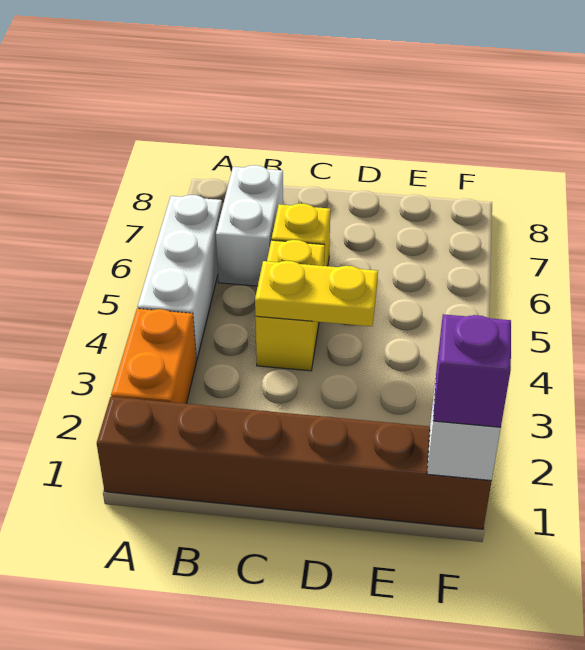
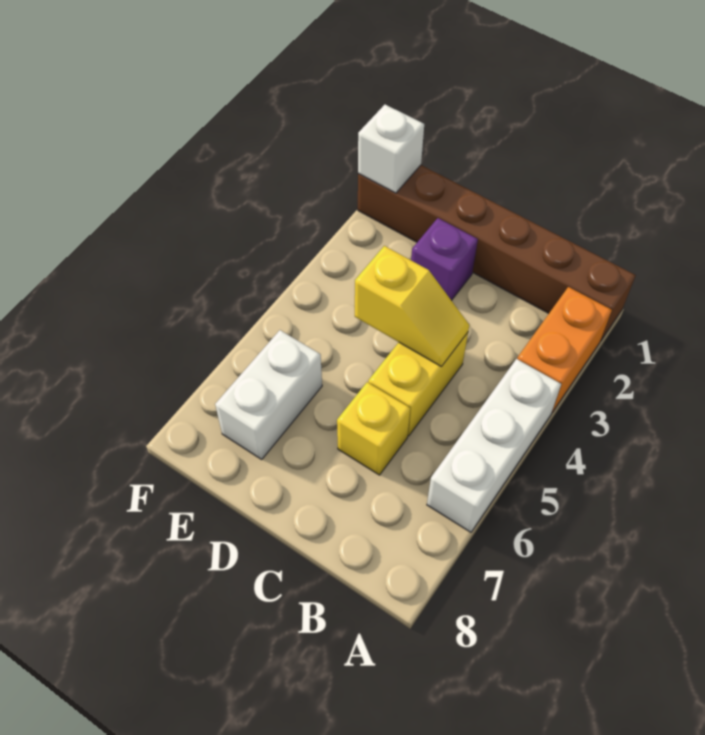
white brick B6:B7 level 1 -> white brick E6:E7 level 1
yellow plate C4:D4 level 2 -> yellow slope C4:D4 level 2 top D
purple brick F1 level 3 -> purple brick D2 level 1

